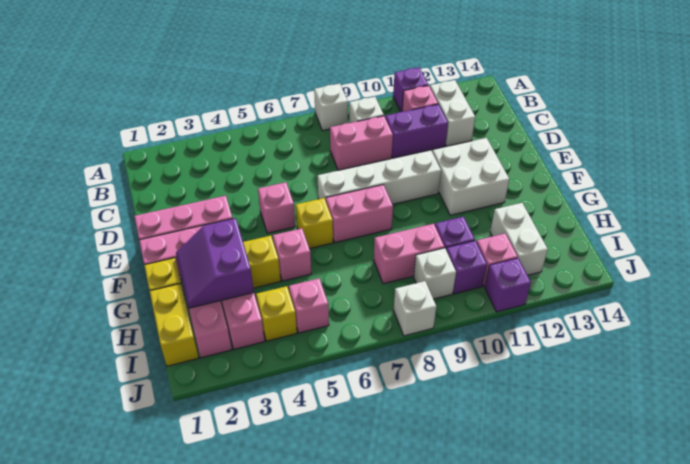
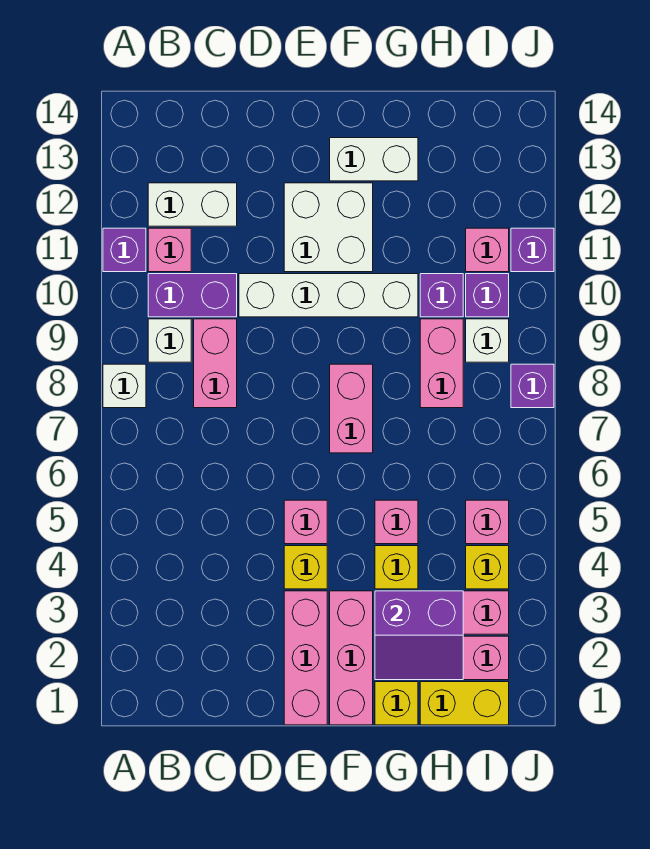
purple brick C10:C11 level 1 -> purple brick B10:C10 level 1
white brick E7:E10 level 1 -> white brick D10:G10 level 1
yellow brick F6 level 1 -> yellow brick E4 level 1
white brick H12:I12 level 1 -> white brick F13:G13 level 1
white brick J8 level 1 -> purple brick J8 level 1

